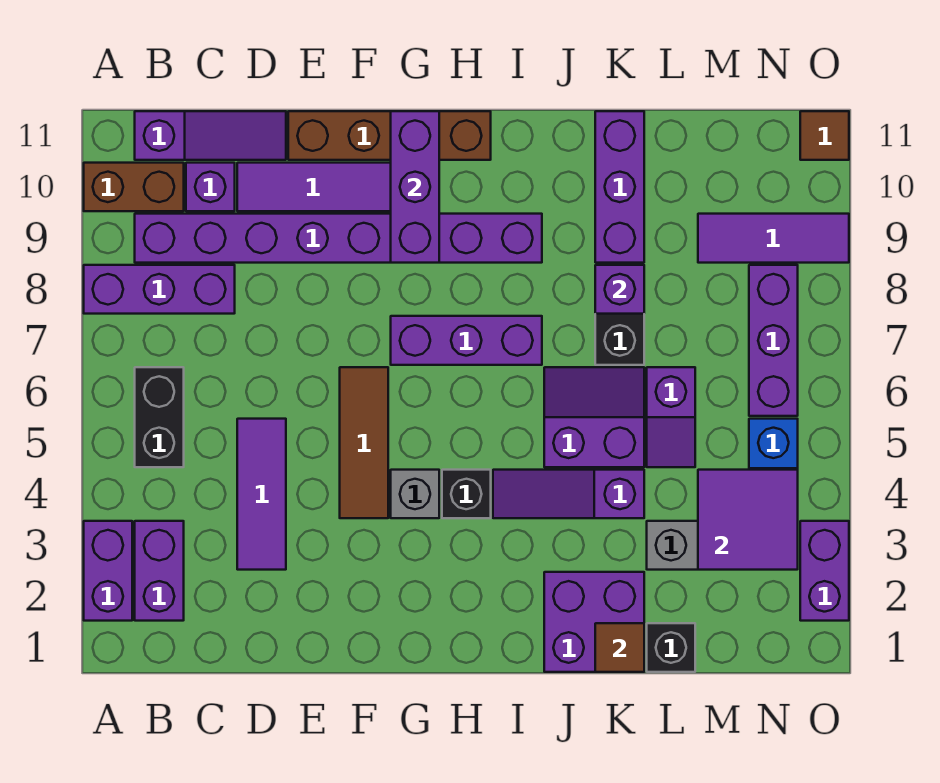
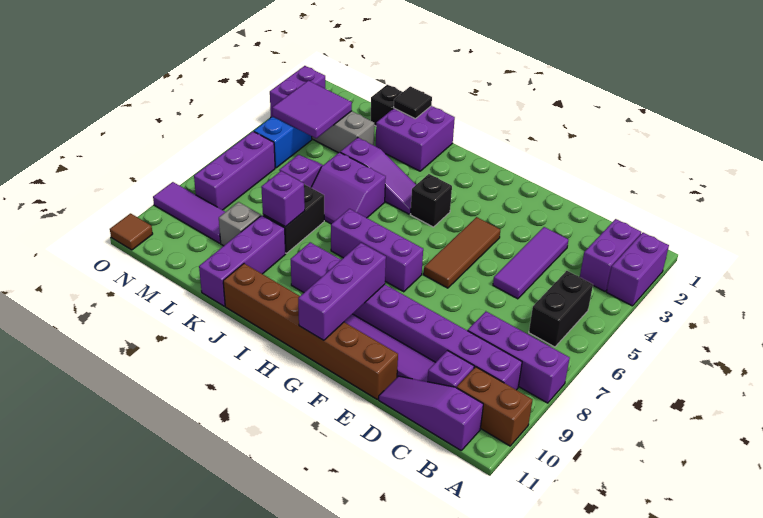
brown brick E11:H11 level 1 -> brown brick E11:J11 level 1
grey brick G4 level 1 -> grey brick L9 level 1
brown tile K1 level 2 -> black tile K1 level 2

